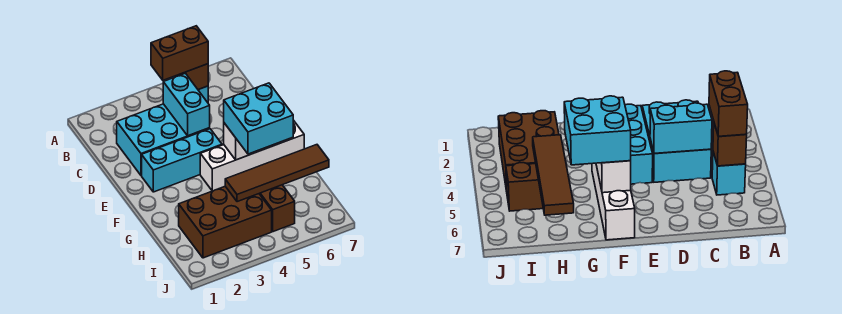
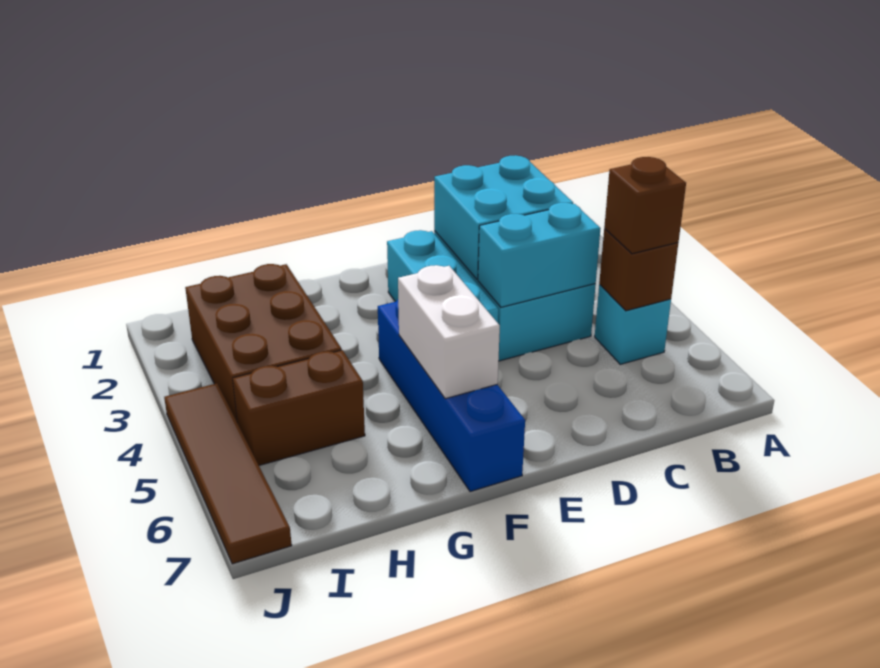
brown brick B4:B5 level 3 -> brown brick B5 level 3
white brick F4:F7 level 1 -> blue brick F4:F7 level 1
cyan brick F5:G6 level 3 -> cyan brick C2:D3 level 2
brown tile H4:H7 level 2 -> brown tile J4:J7 level 1

